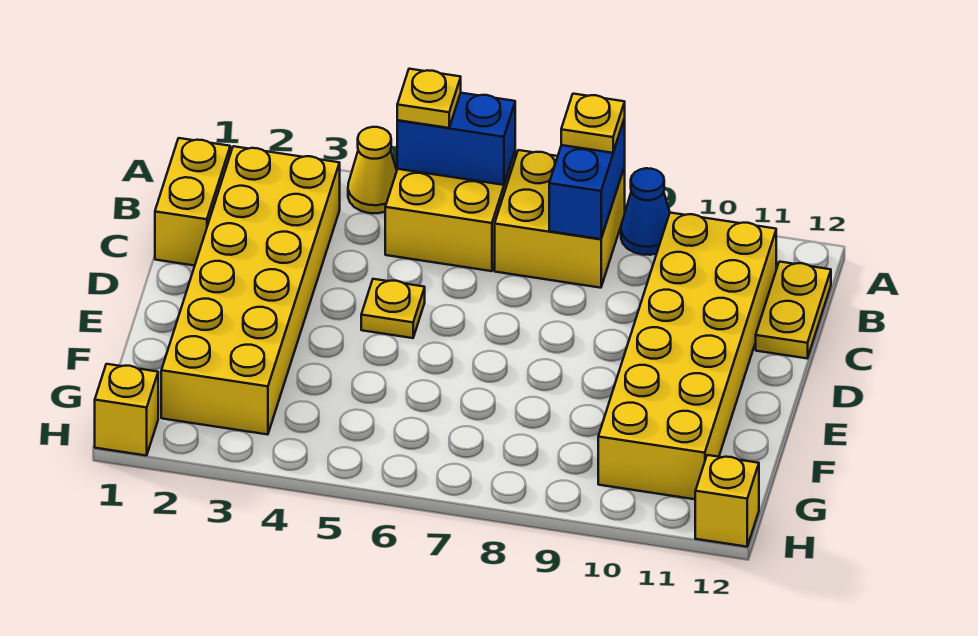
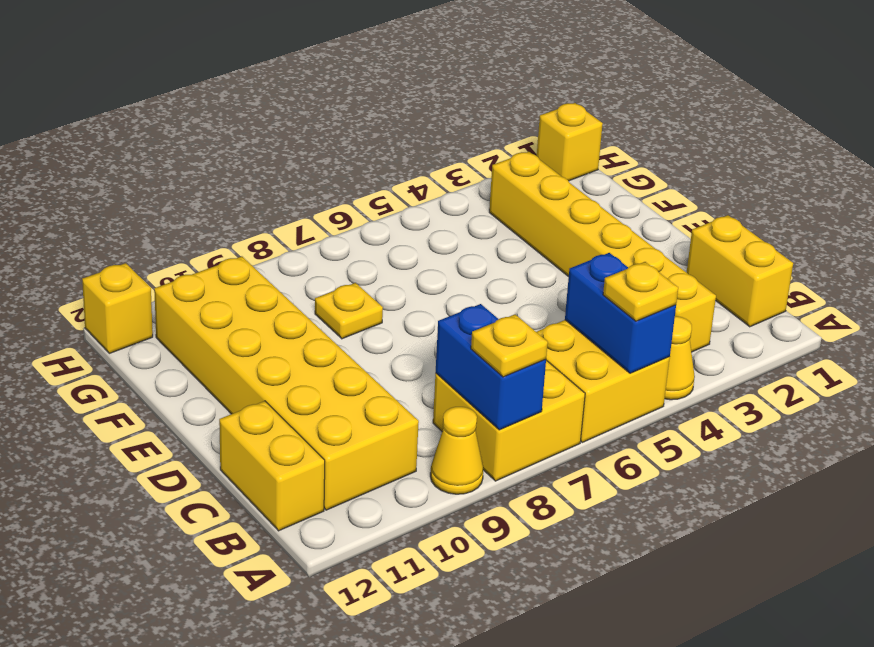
blue brick A5:A6 level 2 -> blue brick A5:B5 level 2
blue cone A9 level 1 -> yellow cone A9 level 1
yellow brick B2:G3 level 1 -> yellow brick B3:G3 level 1
yellow plate B12:C12 level 1 -> yellow brick B12:C12 level 1
yellow plate D5 level 1 -> yellow plate F8 level 1

